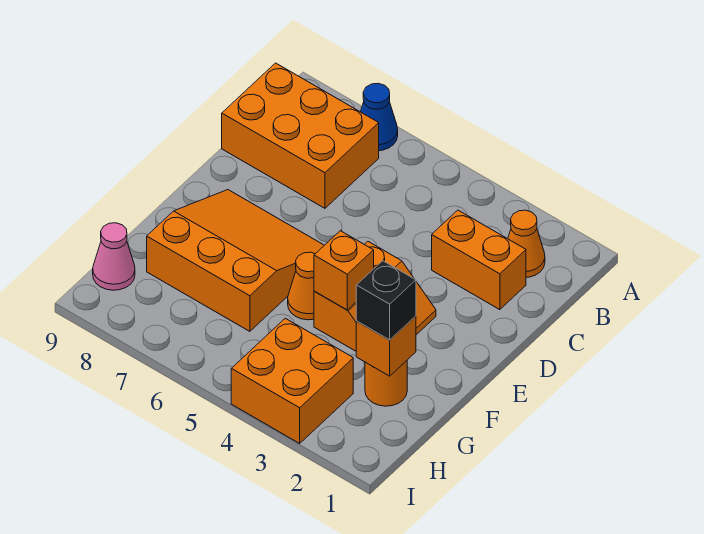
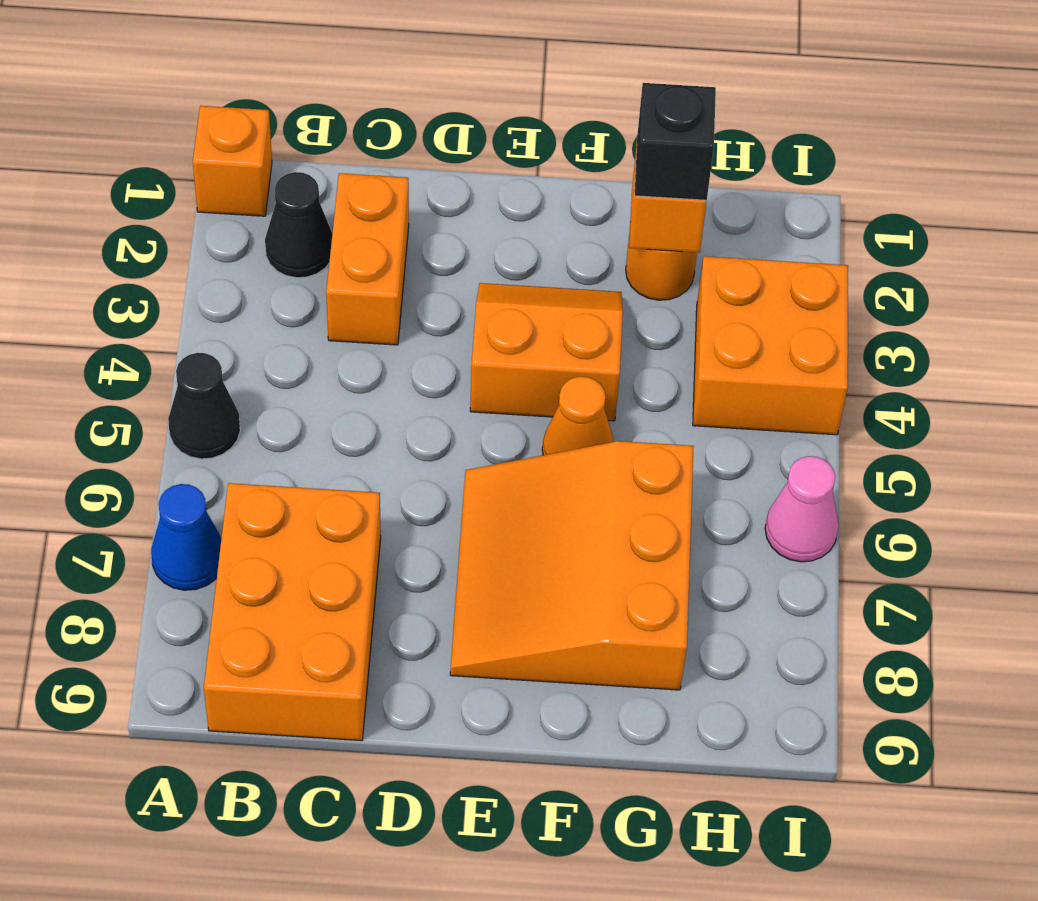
none -> black cone A5 level 1
orange cone B2 level 1 -> black cone B2 level 1
orange brick F4 level 2 -> orange brick A1 level 1
pink cone H9 level 1 -> pink cone I6 level 1

